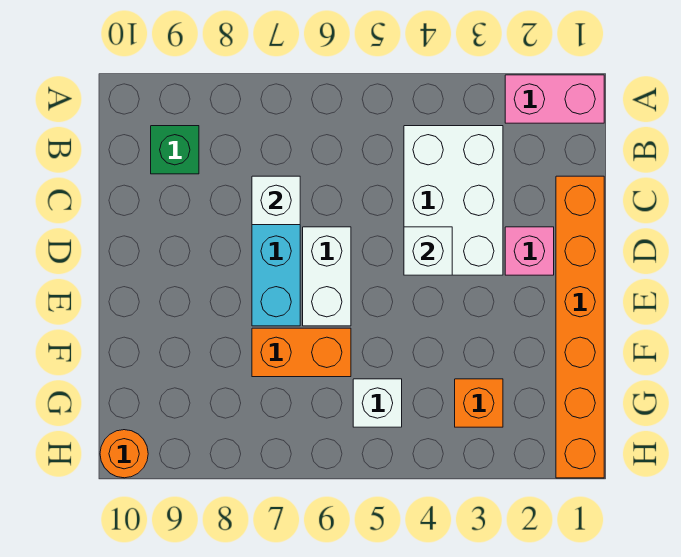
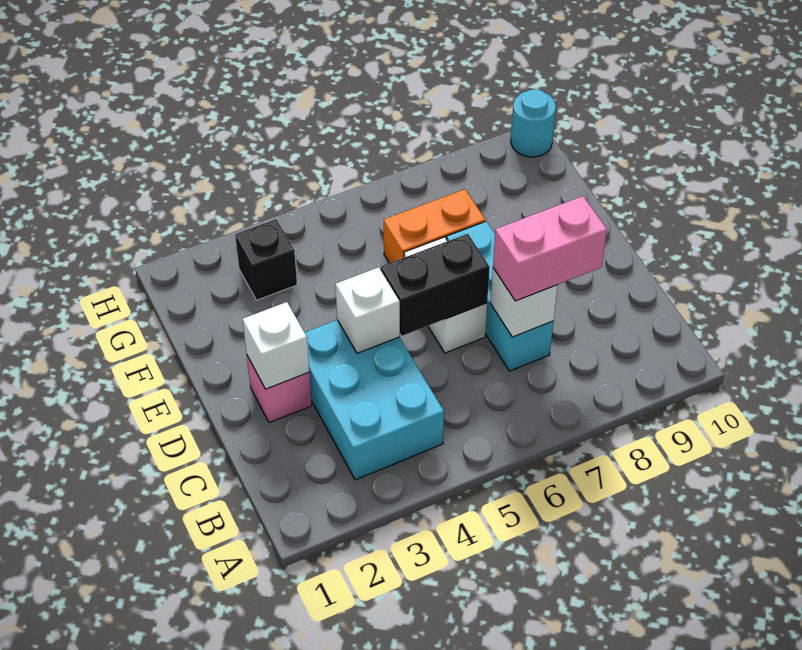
pink brick A1:A2 level 1 -> pink brick C7:C8 level 3
white brick B3:D4 level 1 -> cyan brick B3:D4 level 1
green brick B9 level 1 -> none
orange brick C1:H1 level 1 -> none
none -> black brick D5:D6 level 2
orange brick G3 level 1 -> black brick G3 level 1
white brick G5 level 1 -> white brick D2 level 2
orange round brick H10 level 1 -> cyan round brick H10 level 1

